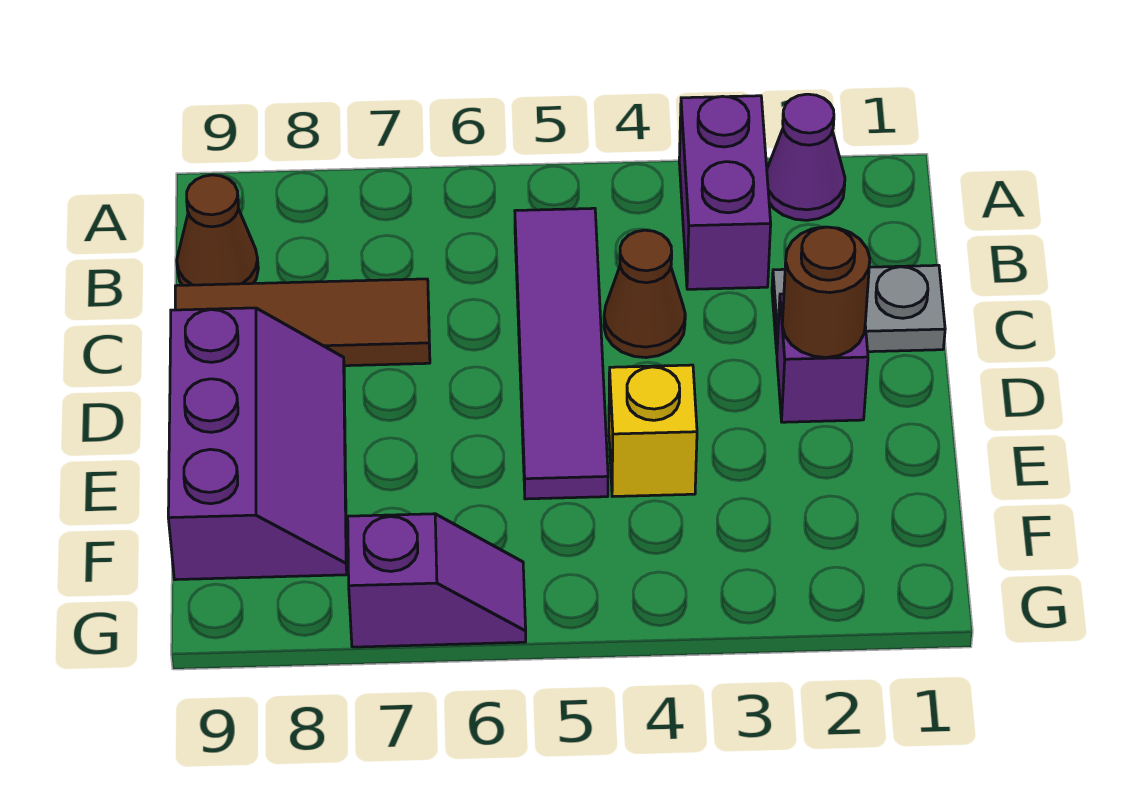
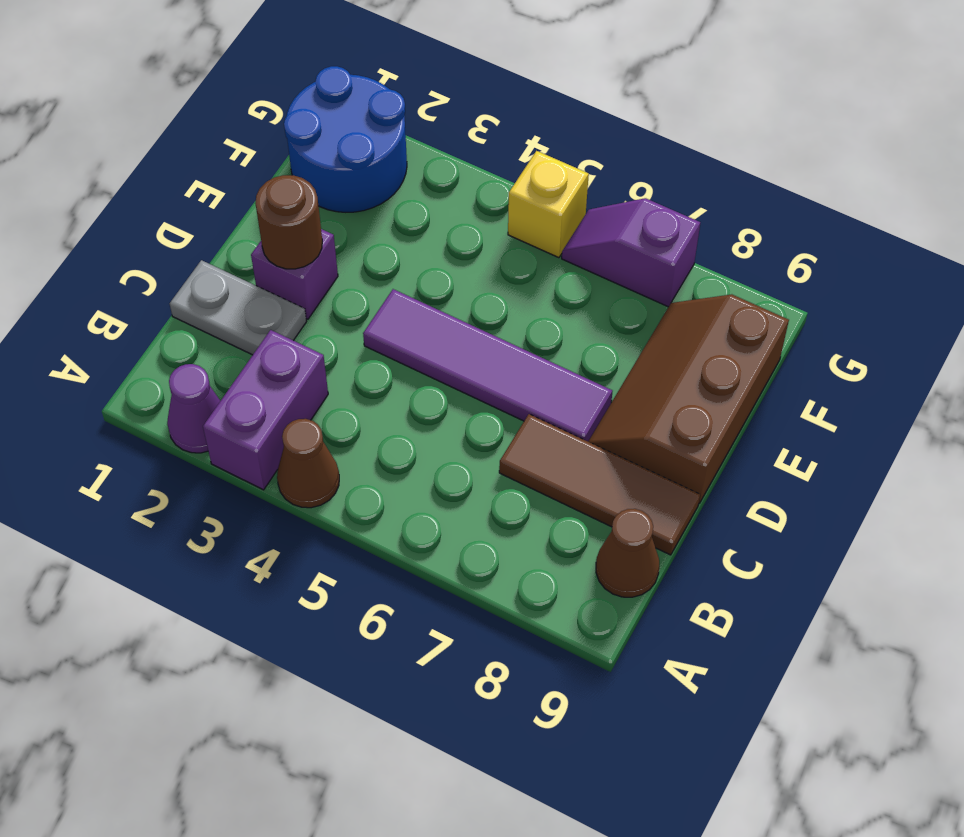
purple tile B5:E5 level 1 -> purple tile D4:D7 level 1
brown cone C4 level 1 -> brown cone A4 level 1
purple slope D8:F9 level 1 top 9 -> brown slope D8:F9 level 1 top 9
yellow brick E4 level 1 -> yellow brick G5 level 1
none -> blue round brick F1:G2 level 1

